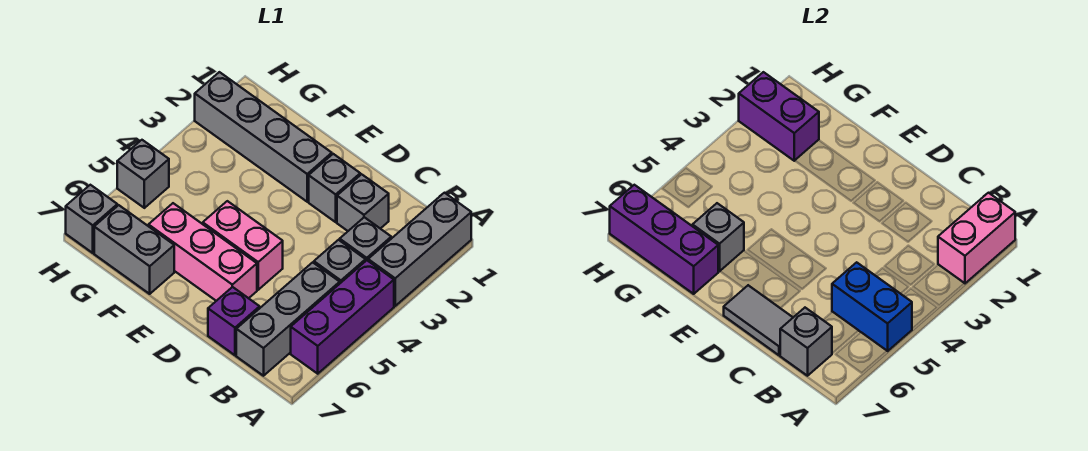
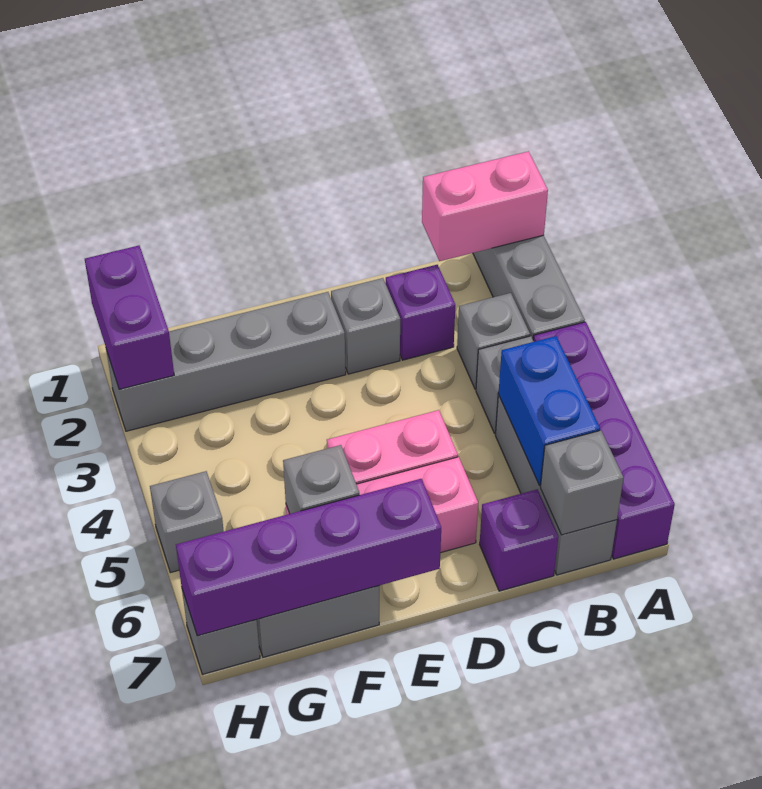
pink brick A1:A2 level 2 -> pink brick A1:B1 level 2
purple brick A4:A6 level 1 -> purple brick A4:A7 level 1
blue brick A5:B5 level 2 -> blue brick B5:B6 level 2
grey brick C2 level 1 -> purple brick C2 level 1
grey tile C7:D7 level 2 -> none
purple brick F7:H7 level 2 -> purple brick E7:H7 level 2
purple brick G2:H2 level 2 -> purple brick H1:H2 level 2

